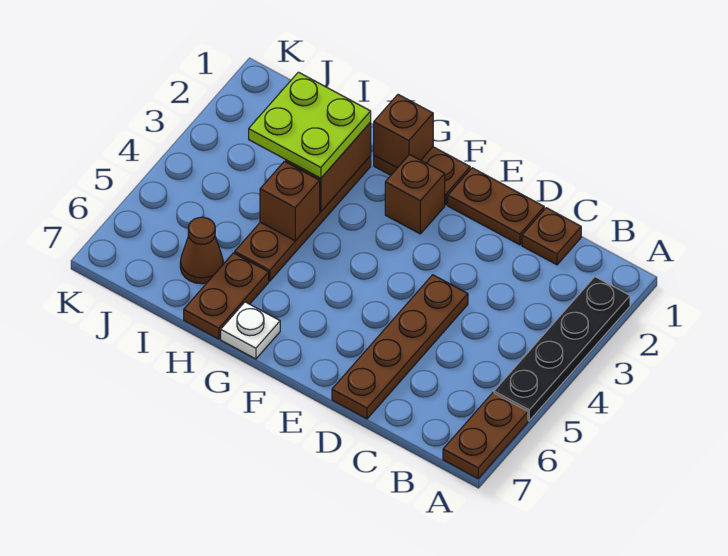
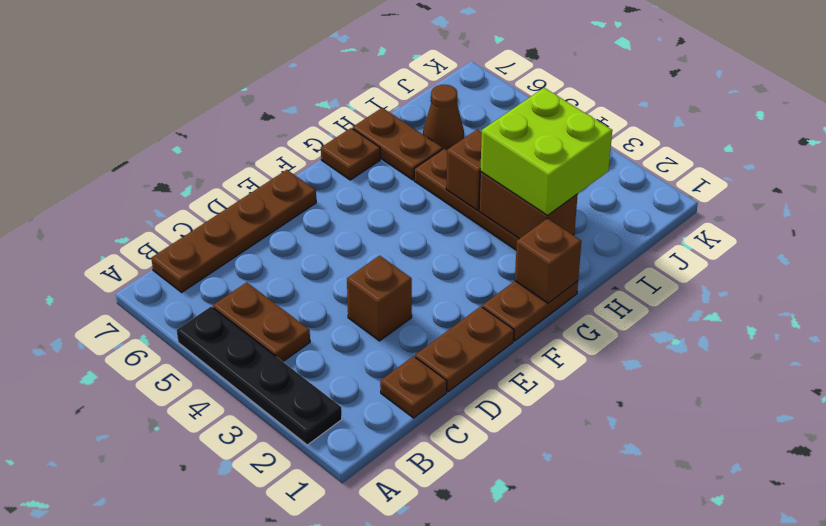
brown plate A6:A7 level 1 -> brown plate B4:B5 level 1
brown plate D4:D7 level 1 -> brown plate B7:E7 level 1
brown brick F2 level 1 -> brown brick D3 level 1
white plate G7 level 1 -> brown plate G7 level 1
lime plate H2:I3 level 3 -> lime brick H2:I3 level 3

